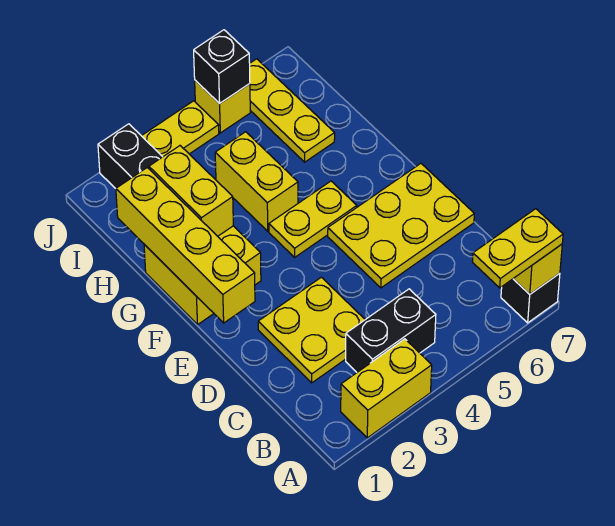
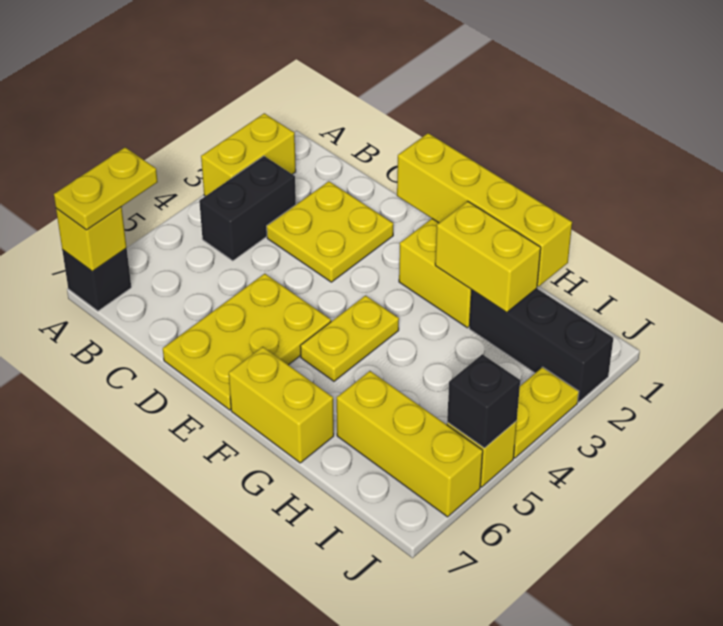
yellow brick G4:H4 level 1 -> yellow brick F7:G7 level 1
yellow plate H6:J6 level 1 -> yellow brick H6:J6 level 1

